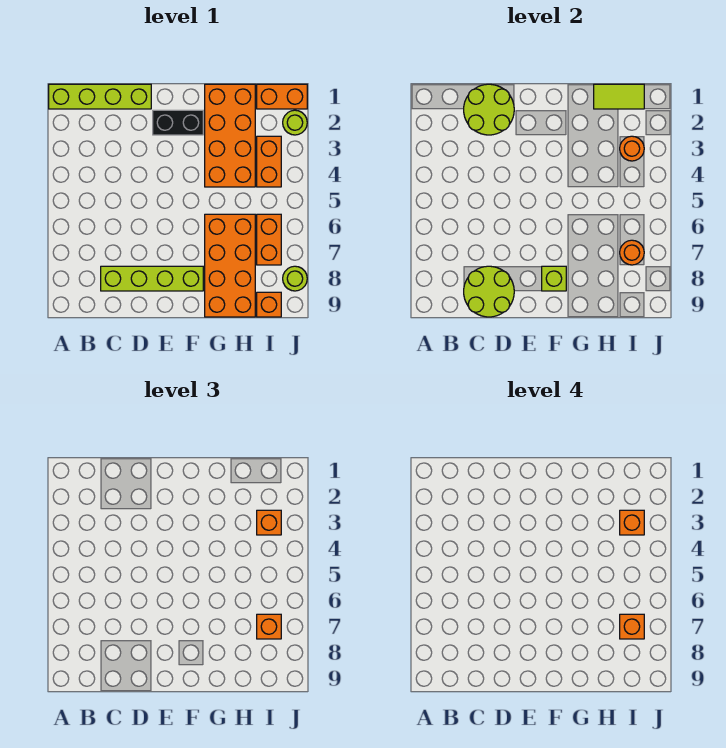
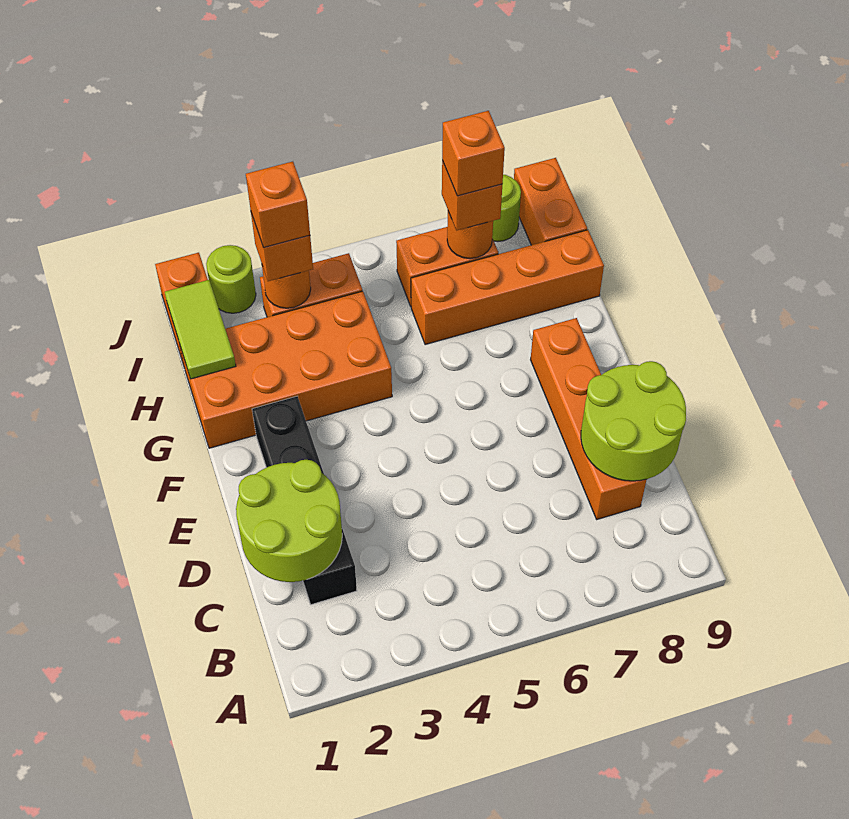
lime brick A1:D1 level 1 -> none
lime brick C8:F8 level 1 -> orange brick C8:F8 level 1
black brick E2:F2 level 1 -> black brick C2:F2 level 1
lime brick F8 level 2 -> none
orange brick G6:H9 level 1 -> orange brick H6:H9 level 1
orange brick I9 level 1 -> orange brick I9:J9 level 1

